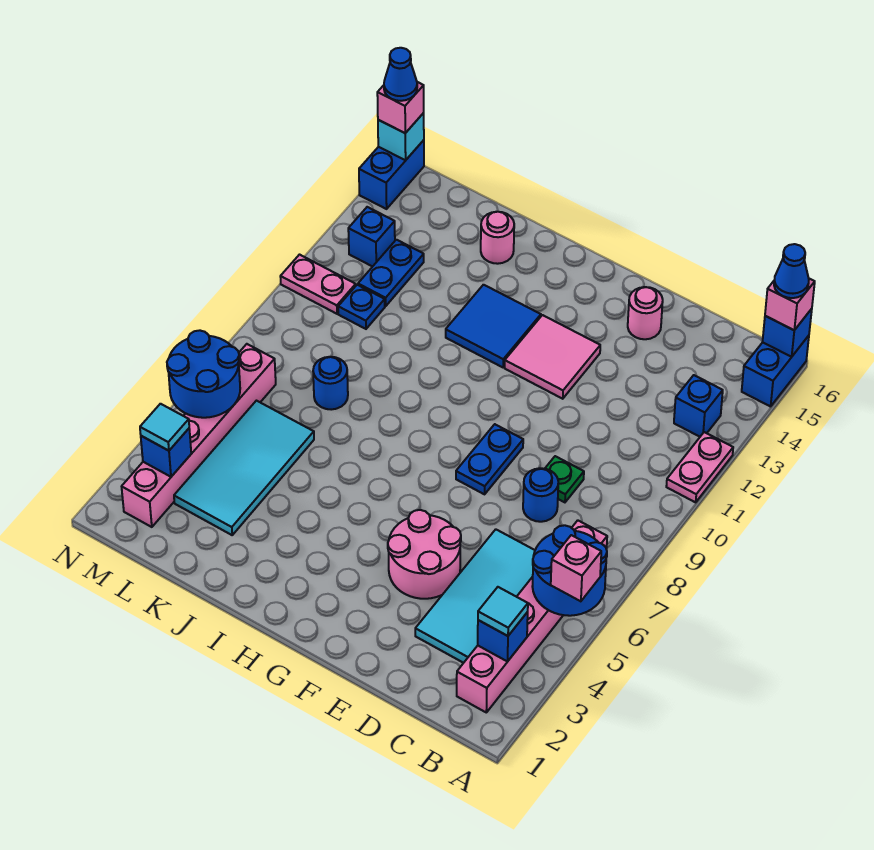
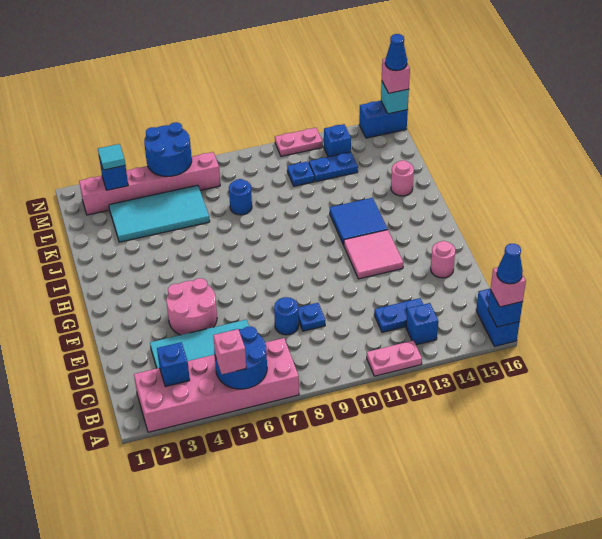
blue brick A15:A16 level 1 -> blue brick A16:B16 level 1
pink brick B2:B7 level 1 -> pink brick A2:B7 level 1
cyan tile B3 level 3 -> none
green plate D9 level 1 -> blue plate D9 level 1
blue plate F8:F9 level 1 -> blue plate C12:C13 level 1
pink plate M11:N11 level 1 -> pink plate N11:N12 level 1

